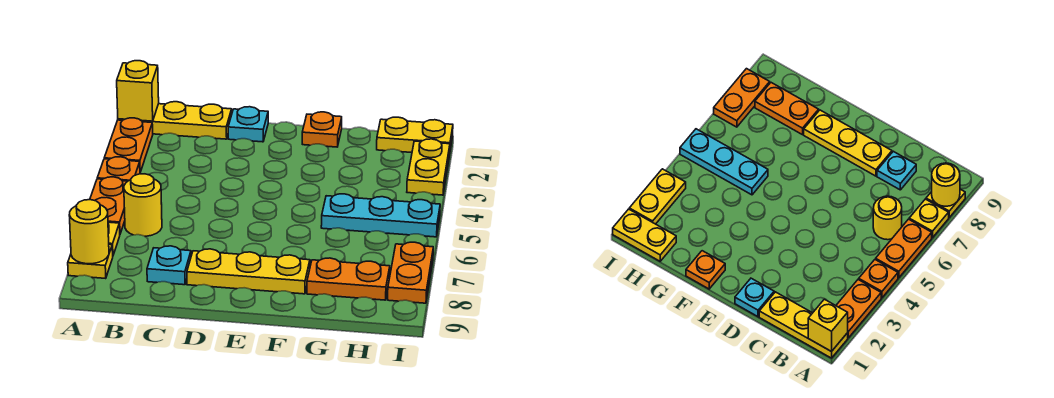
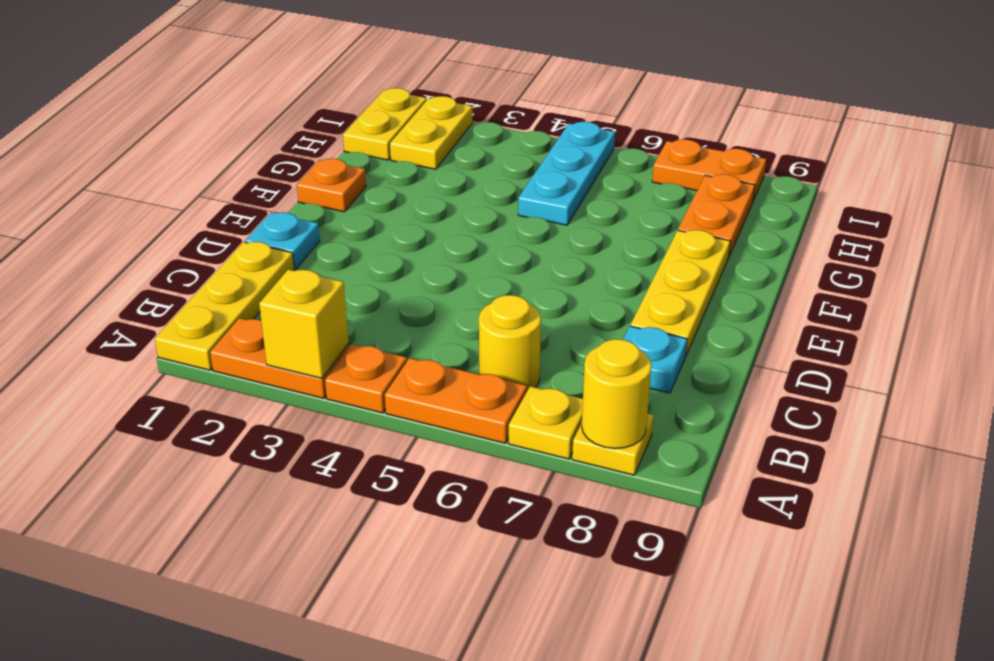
yellow brick A1 level 2 -> yellow brick A3 level 2
yellow plate I2:I3 level 1 -> yellow plate H2:I2 level 1

